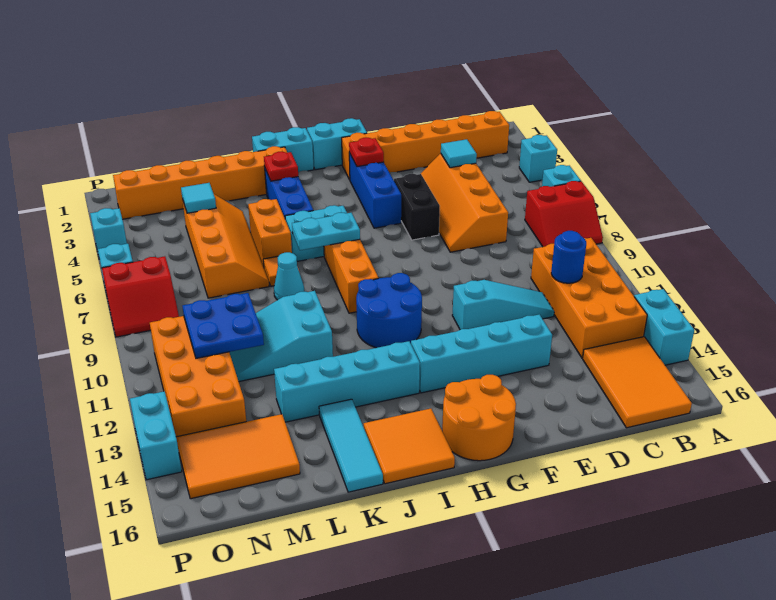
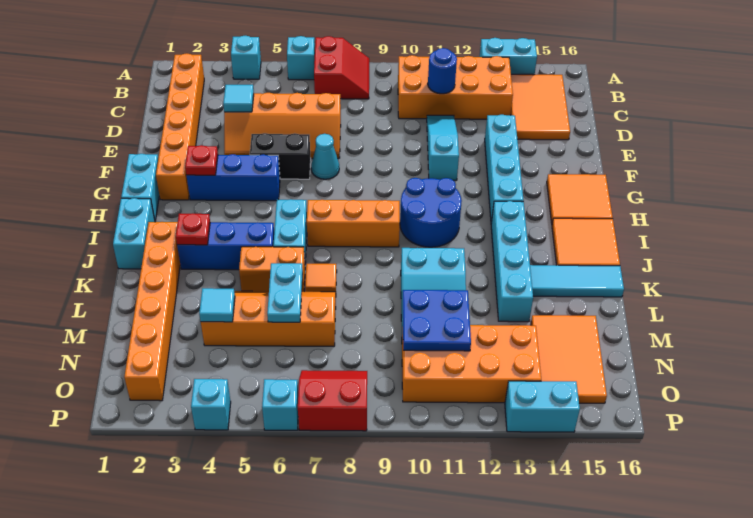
orange tile B14:C16 level 1 -> orange tile B14:D15 level 1
orange round brick G15:H16 level 1 -> orange tile G15:H16 level 1
cyan plate I7:J7 level 2 -> cyan plate L6:M6 level 2
cyan cone K8 level 1 -> cyan cone F7 level 1
red slope O7:P8 level 1 top 7 -> red slope O7:P8 level 1 top P

